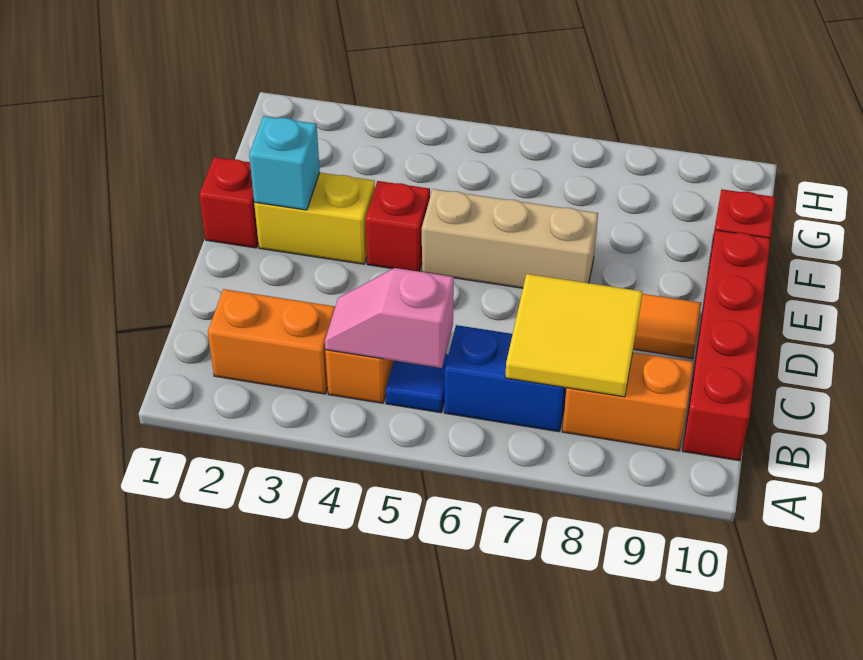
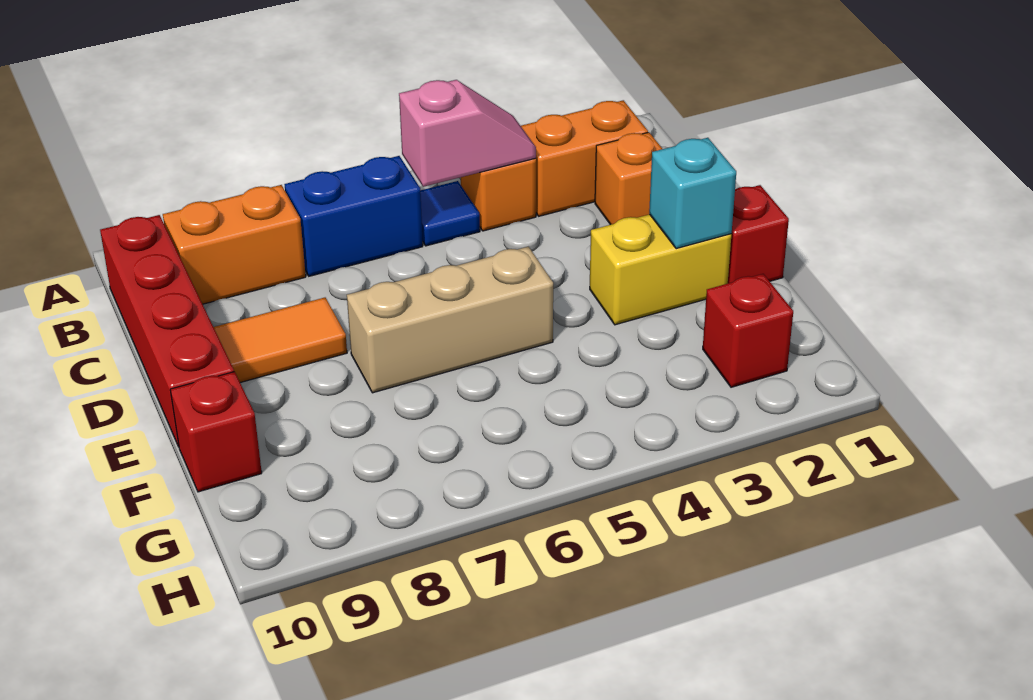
yellow tile B7:C8 level 2 -> none
none -> orange brick C2 level 1
red brick E4 level 1 -> red brick G2 level 1

